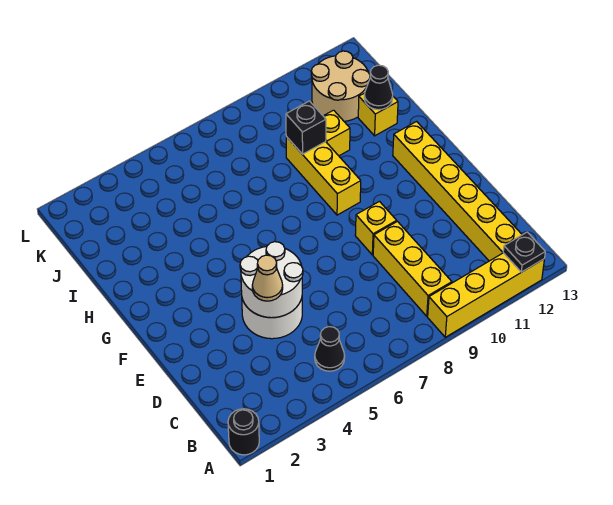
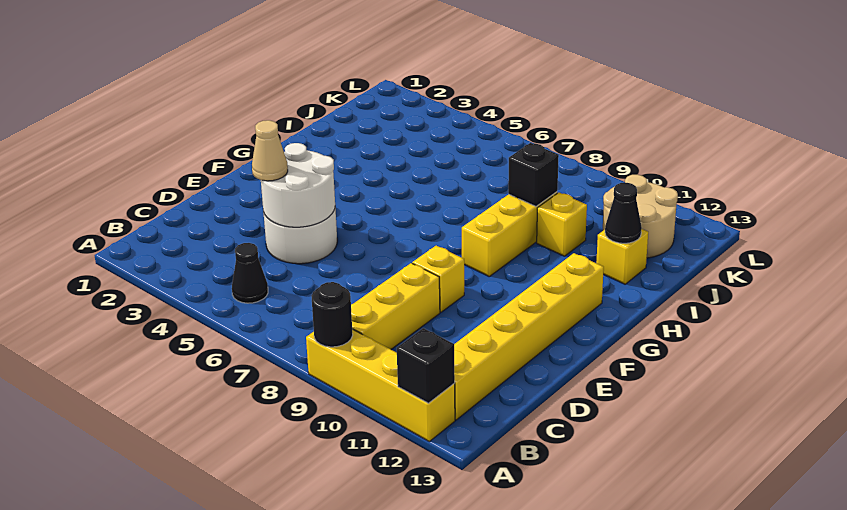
black round brick A1 level 1 -> black round brick A9 level 2
black plate A12 level 2 -> black brick A12 level 2

